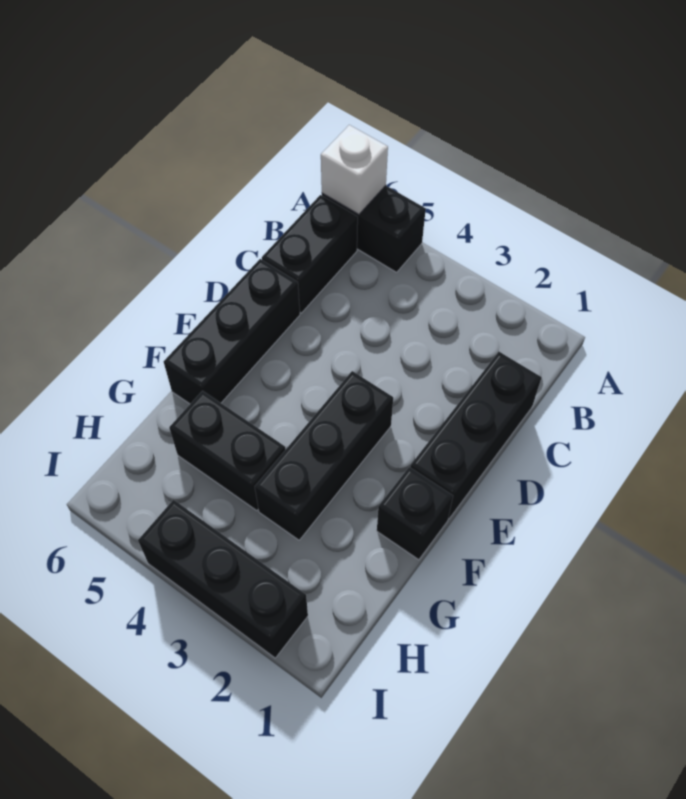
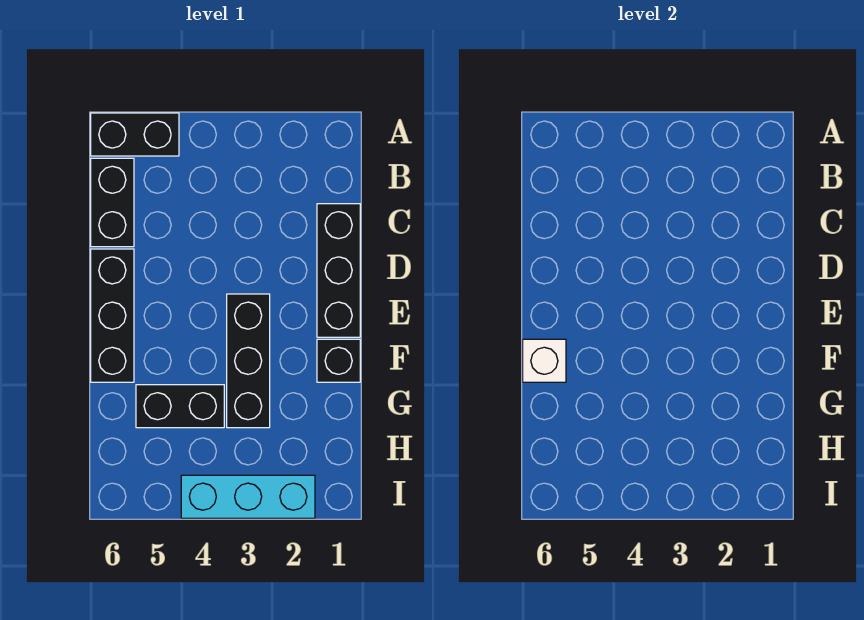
white brick A6 level 2 -> white brick F6 level 2
black brick I2:I4 level 1 -> cyan brick I2:I4 level 1

